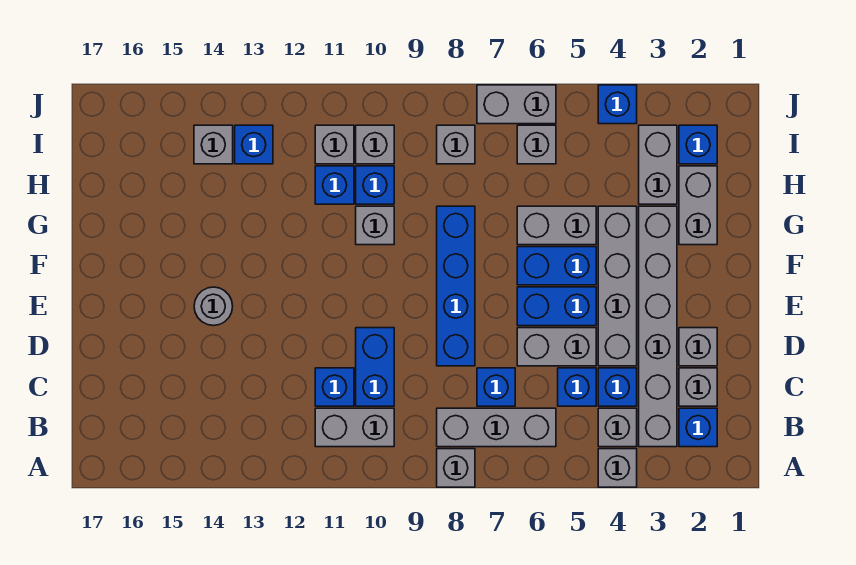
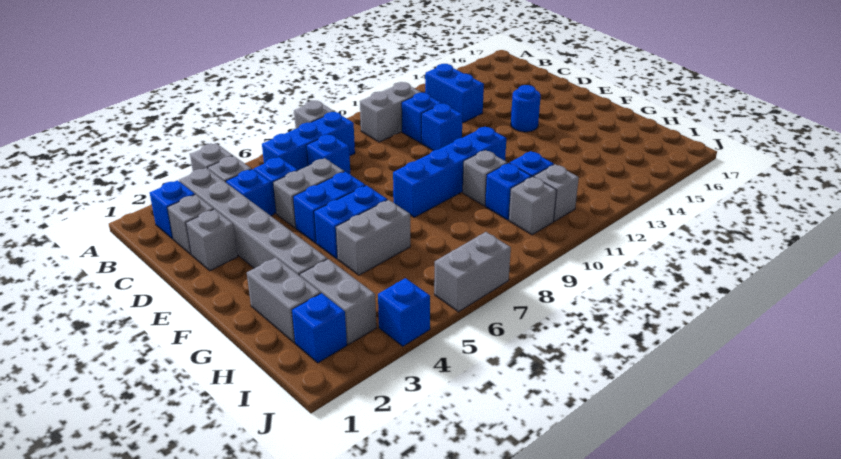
grey brick B6:B8 level 1 -> blue brick B6:B8 level 1
blue brick C10:D10 level 1 -> blue brick B13:C13 level 1
grey brick D4:G4 level 1 -> none
blue brick D8:G8 level 1 -> blue brick F8:F11 level 1
grey round brick E14 level 1 -> blue round brick E14 level 1
grey brick I6 level 1 -> none
grey brick I8 level 1 -> none
blue brick I13 level 1 -> blue brick D11 level 1
grey brick I14 level 1 -> none

